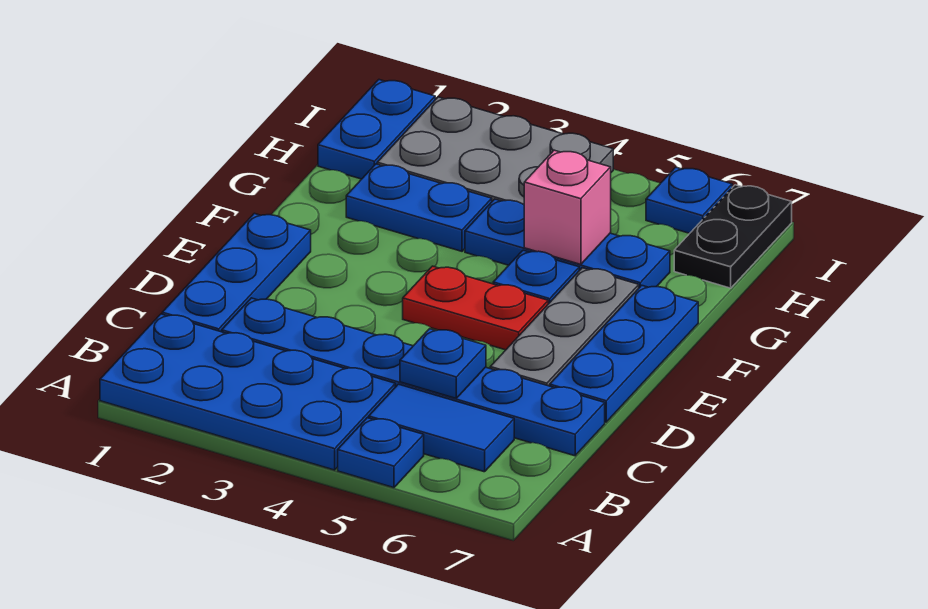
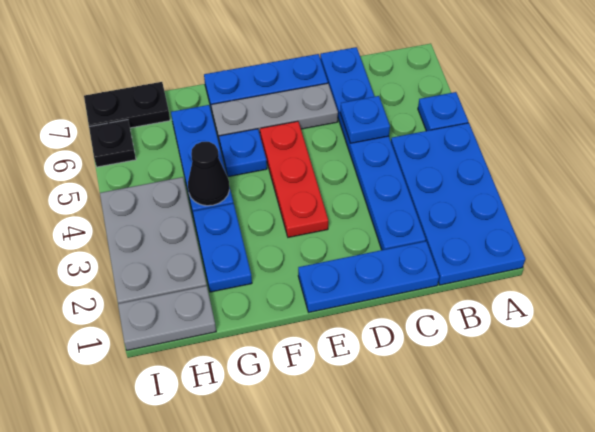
blue tile B5:B6 level 1 -> none
red plate E4:E5 level 1 -> red plate E3:E5 level 1
none -> black cone G4 level 2
pink brick G5 level 2 -> none
blue plate H1:I1 level 1 -> grey plate H1:I1 level 1
blue plate I6 level 1 -> black plate I6 level 1

